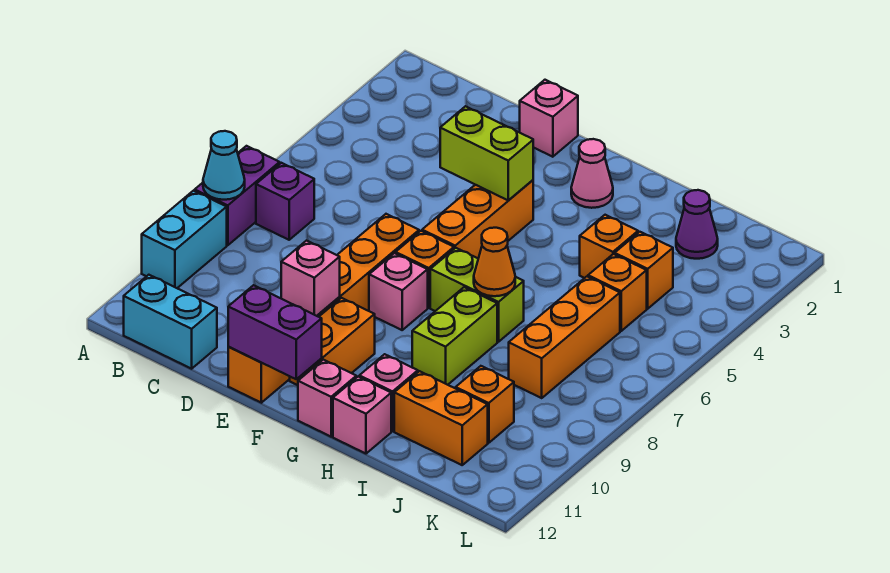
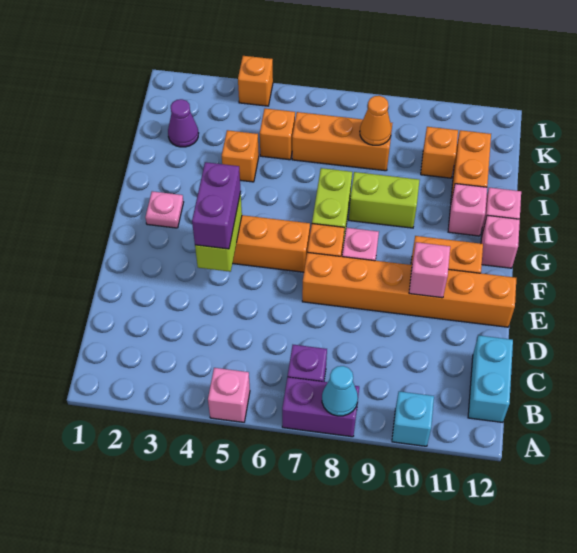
cyan brick A9:A10 level 1 -> cyan brick A10 level 1
pink brick E1 level 1 -> pink brick A5 level 1
purple brick E12:F12 level 2 -> purple brick E4:F4 level 3
pink cone G2 level 1 -> pink plate G2 level 1
orange cone H7 level 2 -> orange cone J8 level 2
orange brick J4 level 1 -> orange brick L4 level 1

